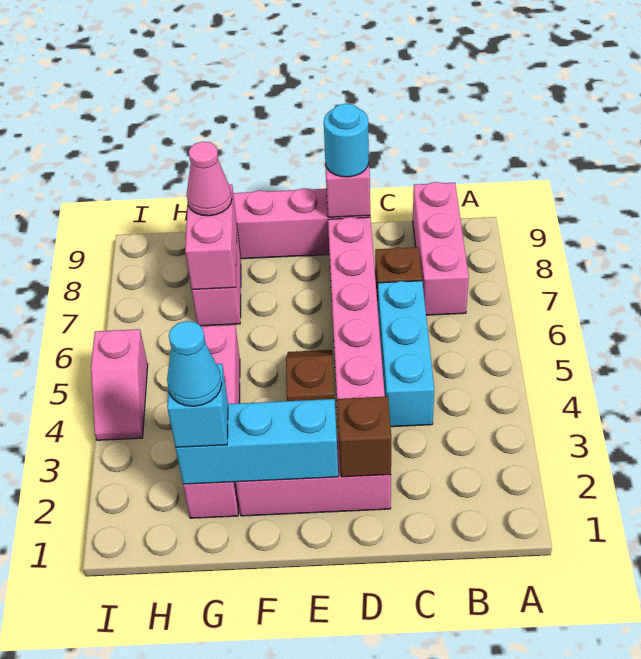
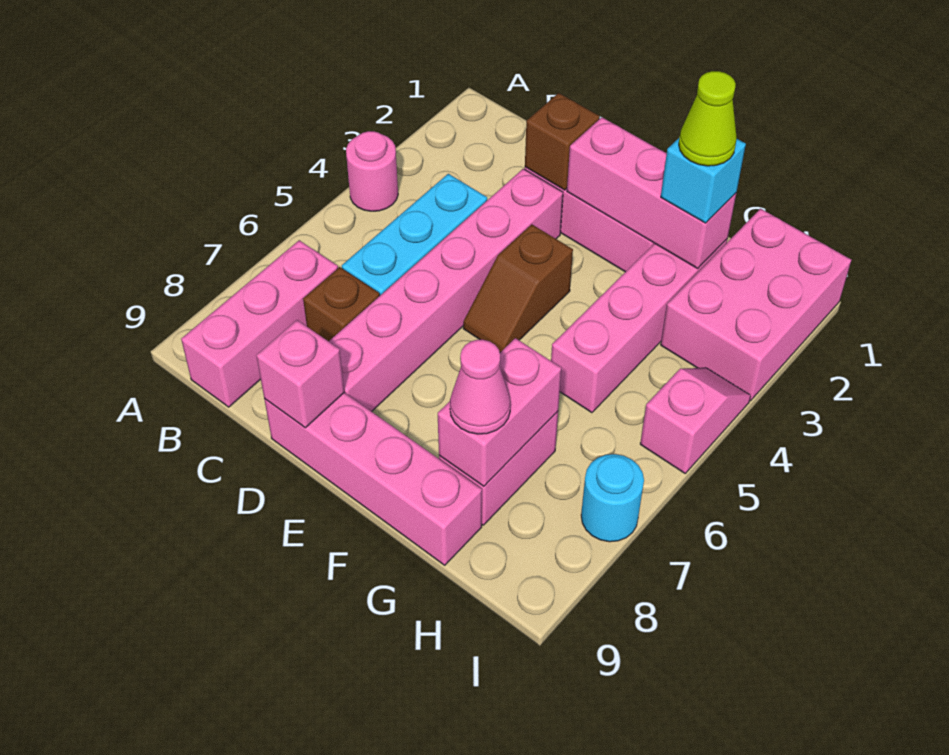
none -> pink round brick A4 level 1
cyan round brick D9 level 3 -> cyan round brick I7 level 1
cyan brick E2:G2 level 2 -> pink brick E2:G2 level 2
cyan cone G2 level 4 -> lime cone G2 level 4
none -> pink brick H1:I3 level 1

